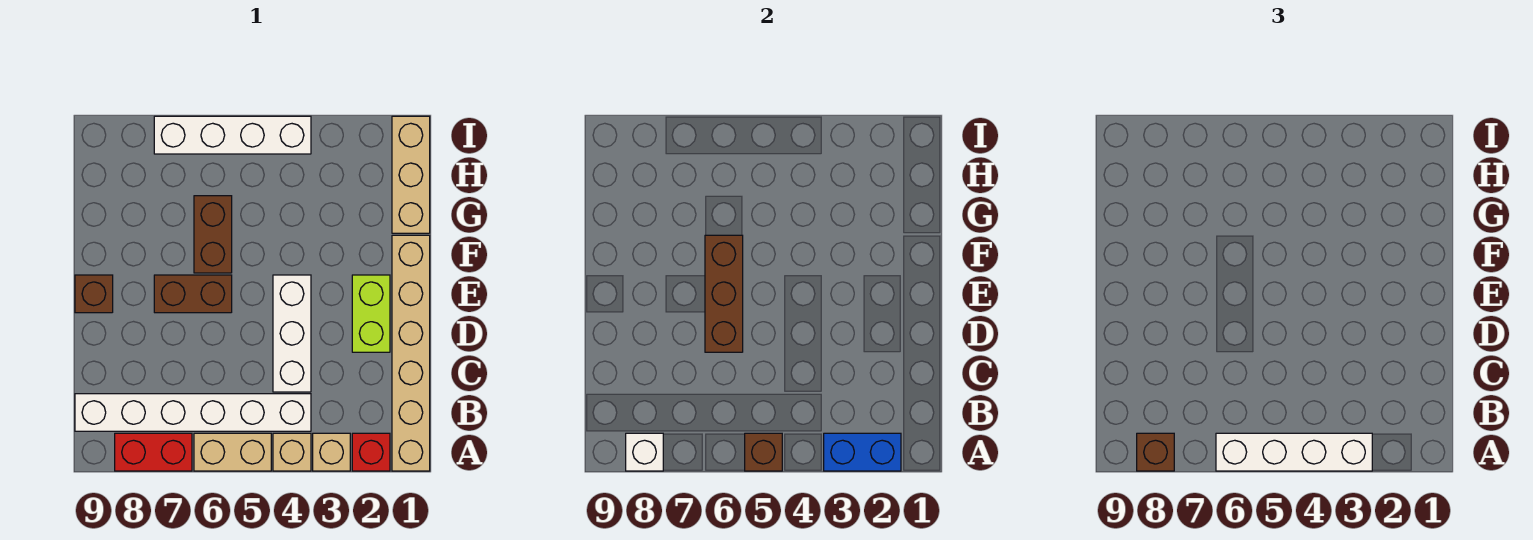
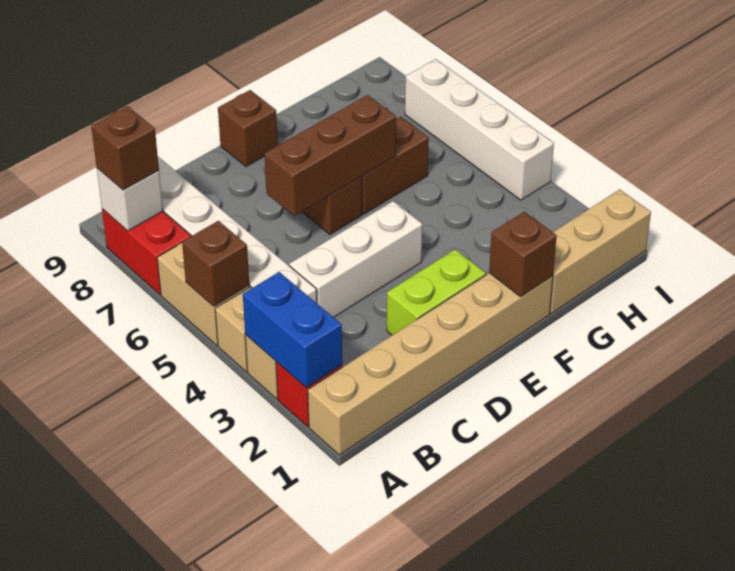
white brick A3:A6 level 3 -> none
none -> brown brick F1 level 2

